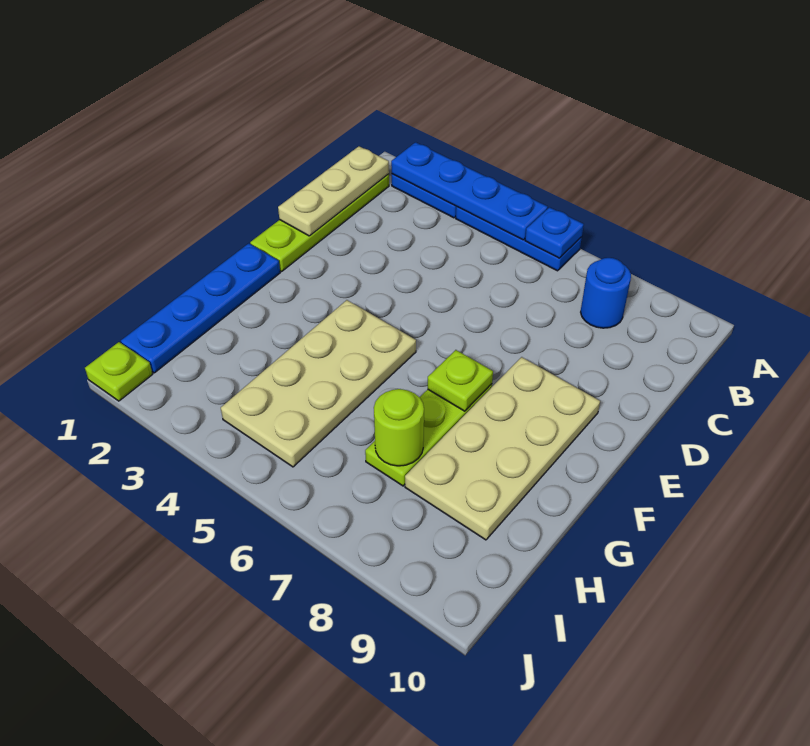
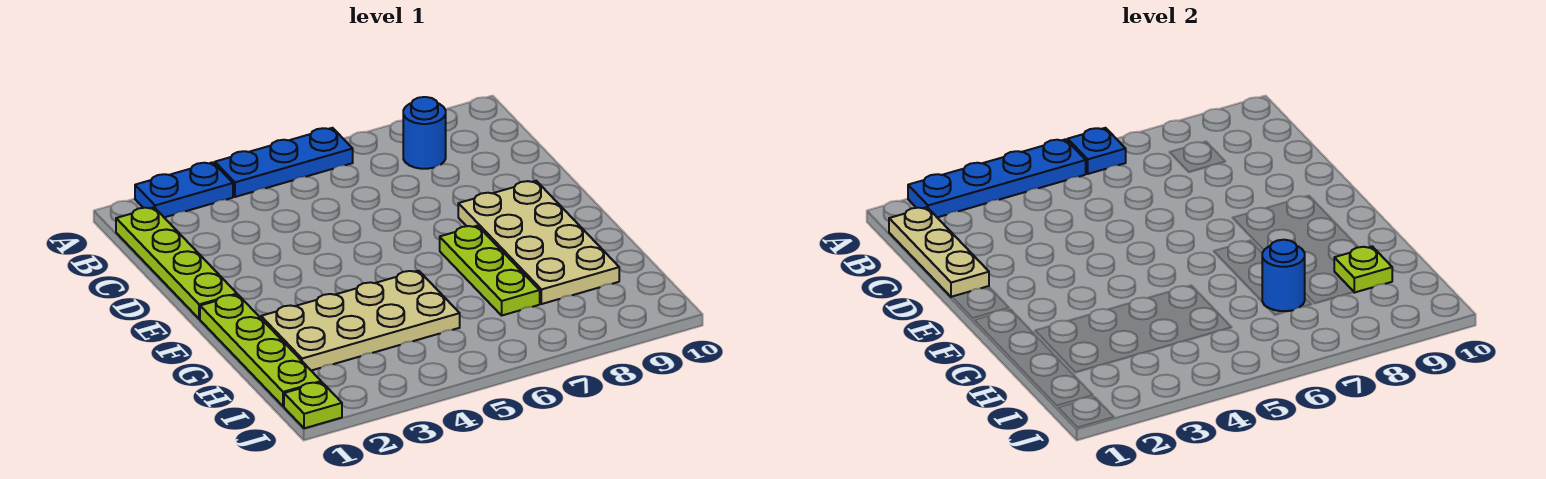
blue plate F1:I1 level 1 -> lime plate F1:I1 level 1
tan plate F4:I5 level 1 -> tan plate G2:H5 level 1
lime plate F7 level 2 -> lime plate H9 level 2
lime round brick H7 level 2 -> blue round brick H7 level 2

